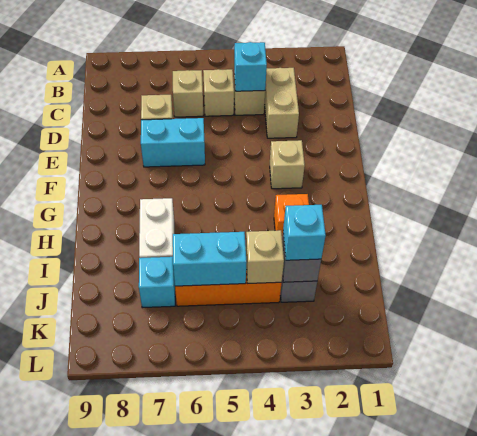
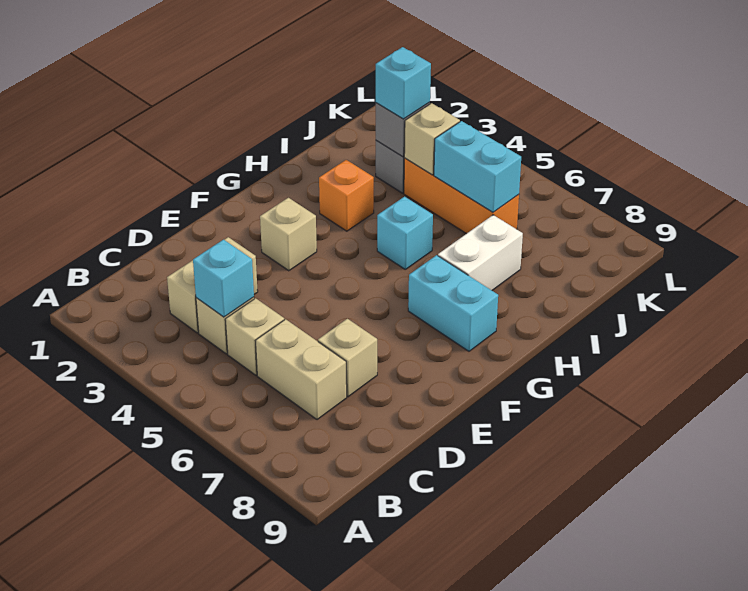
tan brick C6 level 1 -> tan brick C6:C7 level 1
cyan brick E6:E7 level 1 -> cyan brick G7:G8 level 1
cyan brick J7 level 1 -> cyan brick H5 level 1

